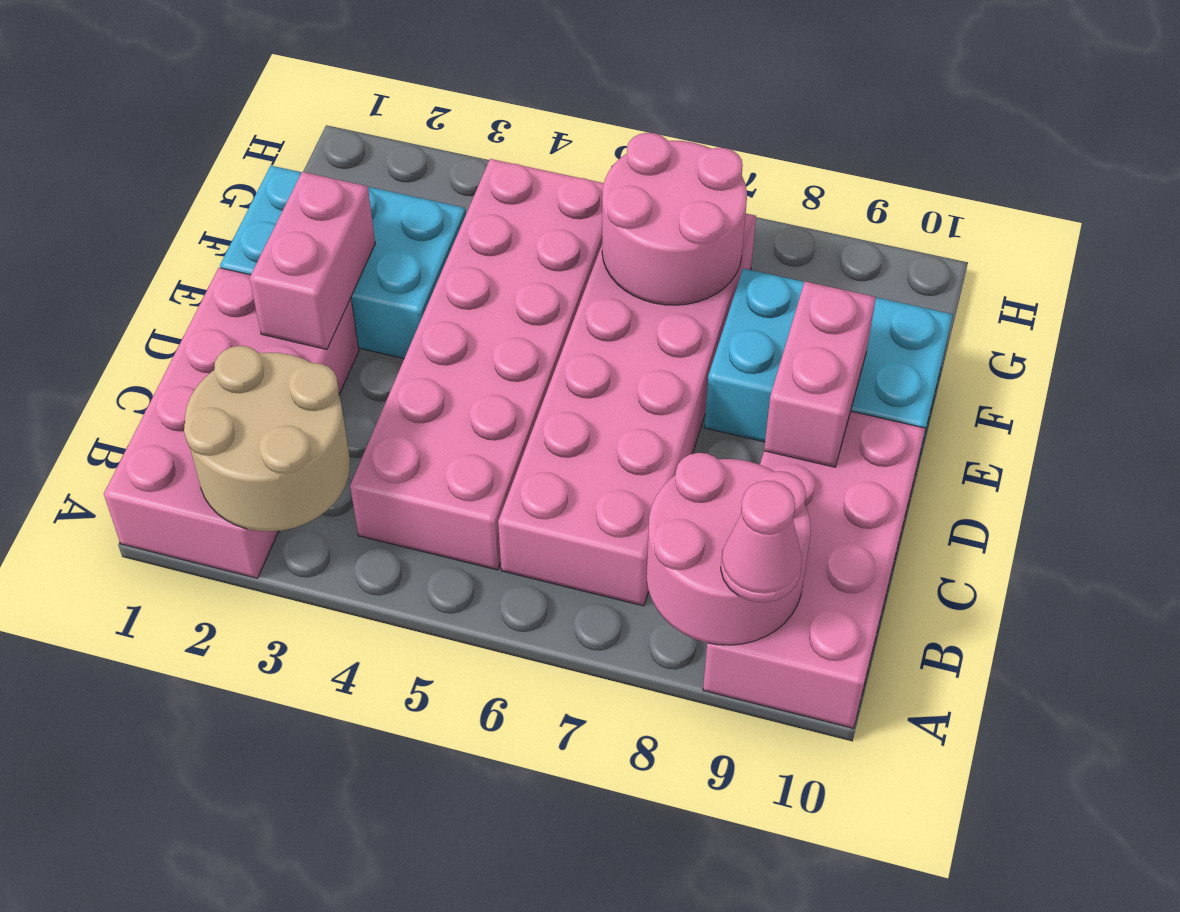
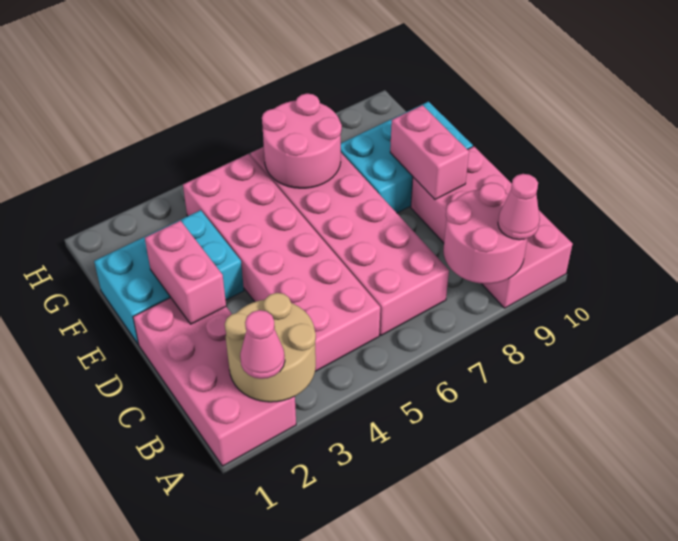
none -> pink cone A2 level 3

